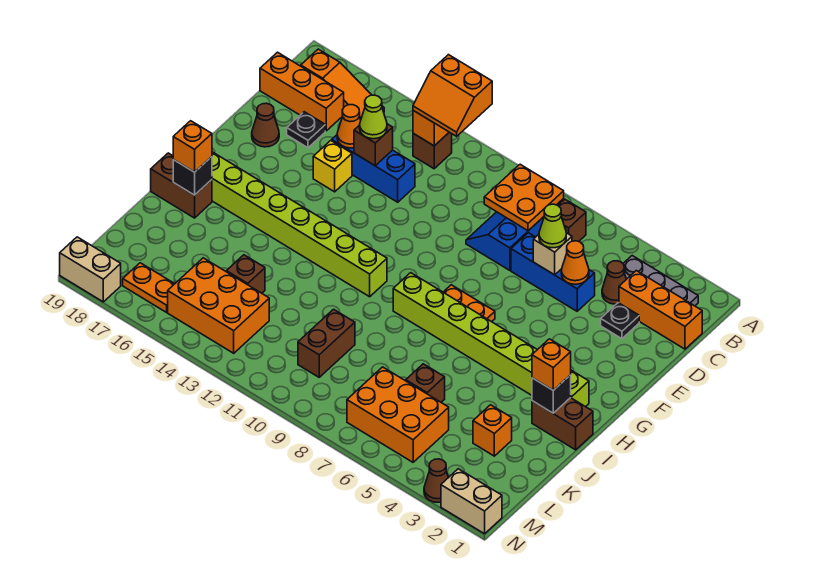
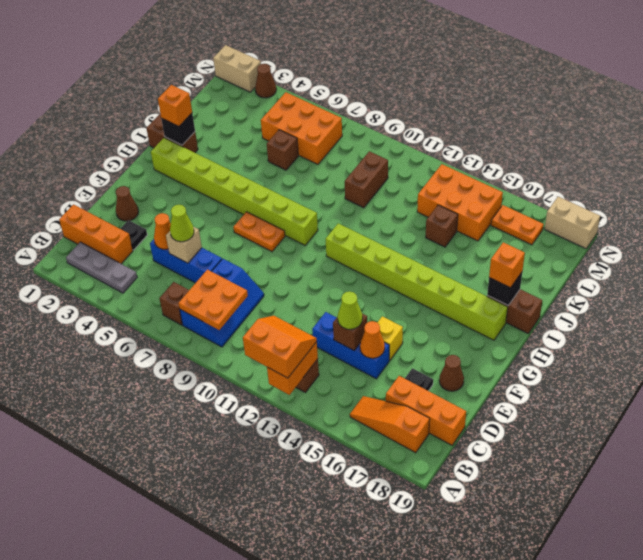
brown cone C4 level 1 -> brown cone E2 level 1
orange brick K3 level 1 -> none

